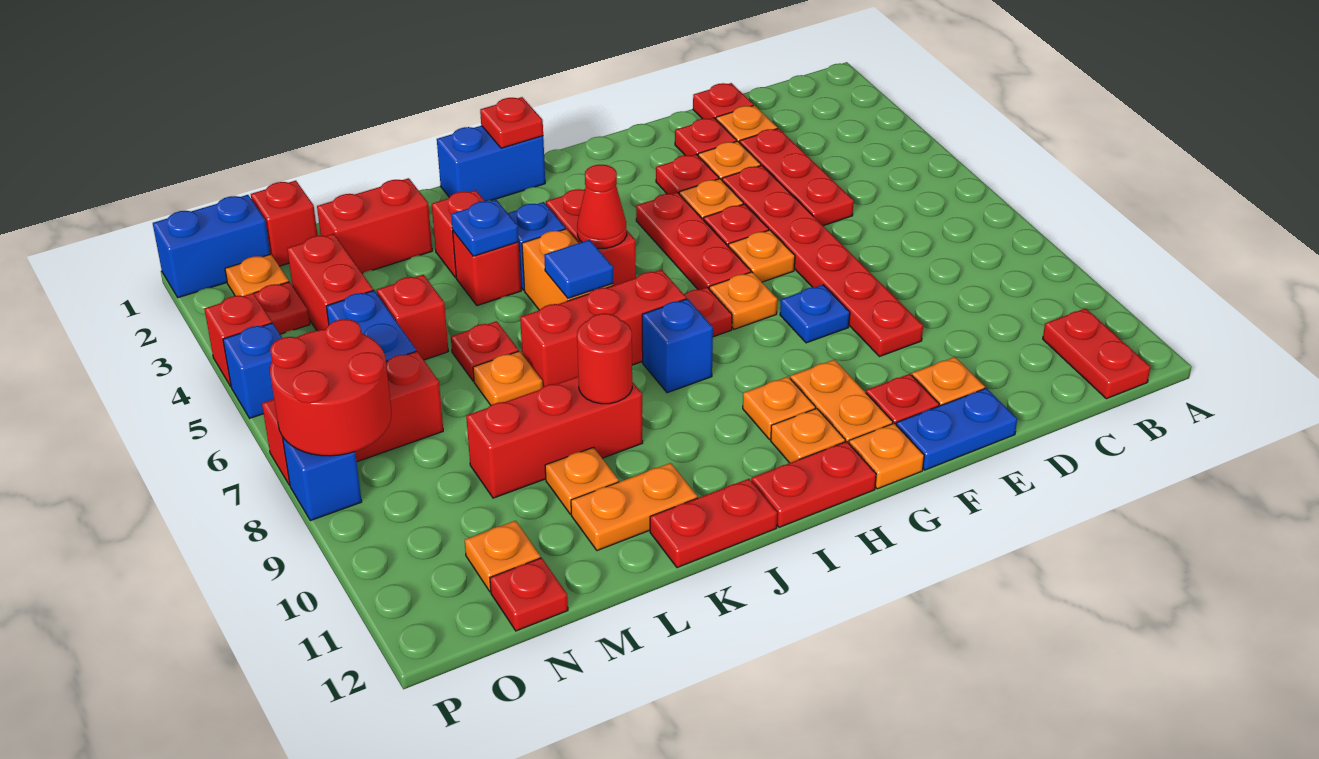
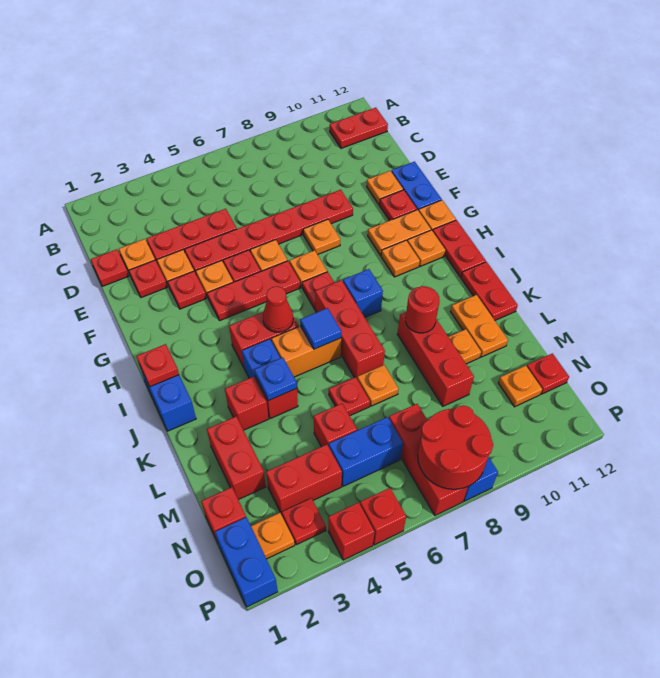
blue plate F8 level 1 -> orange plate F8 level 1
blue brick P5 level 1 -> red brick P5 level 1

